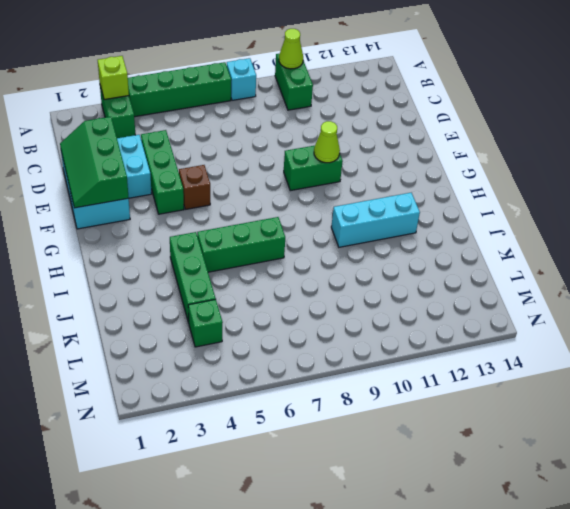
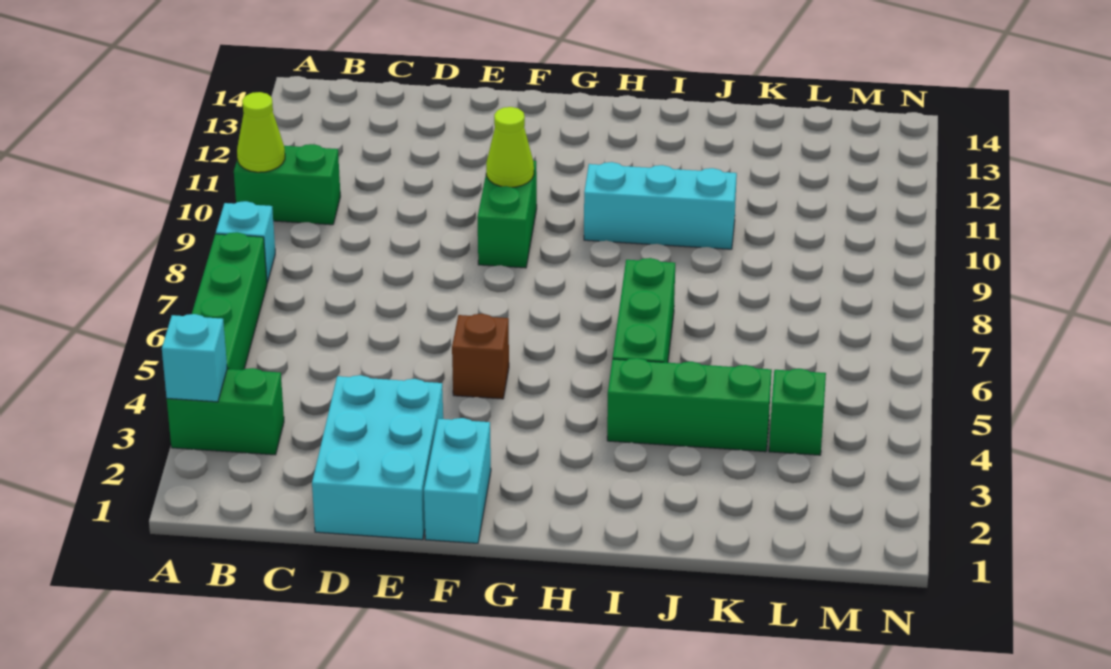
lime brick A3 level 2 -> cyan brick A3 level 2
green slope D1:F2 level 2 top 2 -> none
green brick D4:F4 level 1 -> none
cyan brick I10:I12 level 1 -> cyan brick H10:J10 level 1

